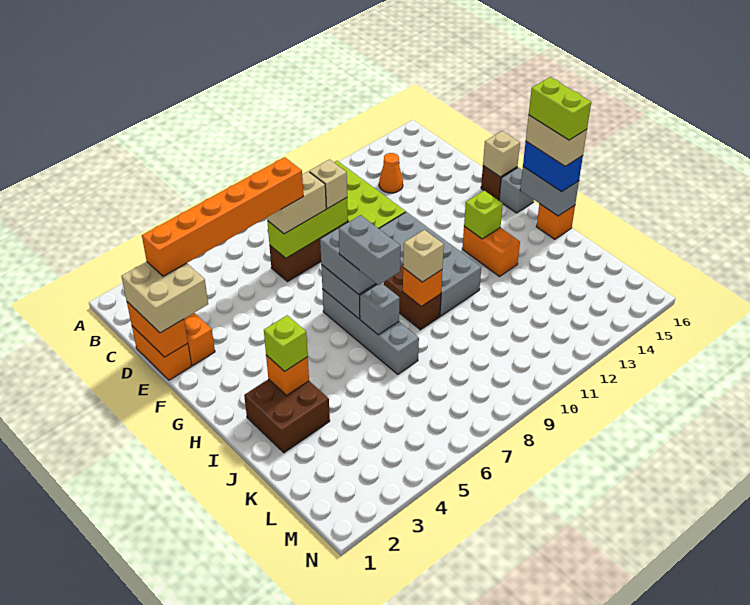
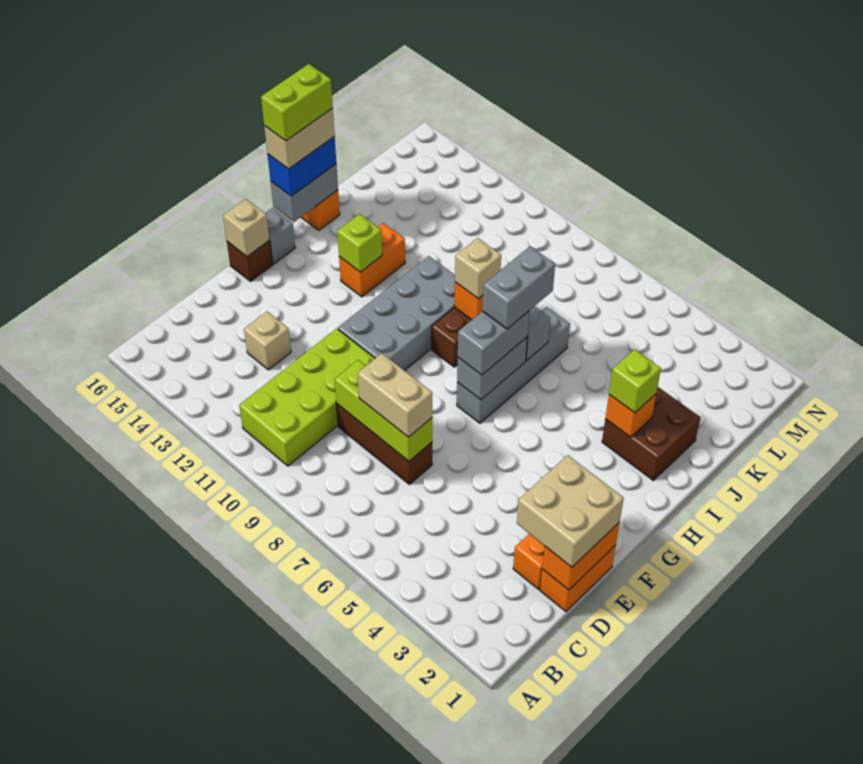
orange cone C13 level 1 -> none
orange brick D2:D7 level 4 -> none
tan brick D9 level 3 -> tan brick D13 level 1

